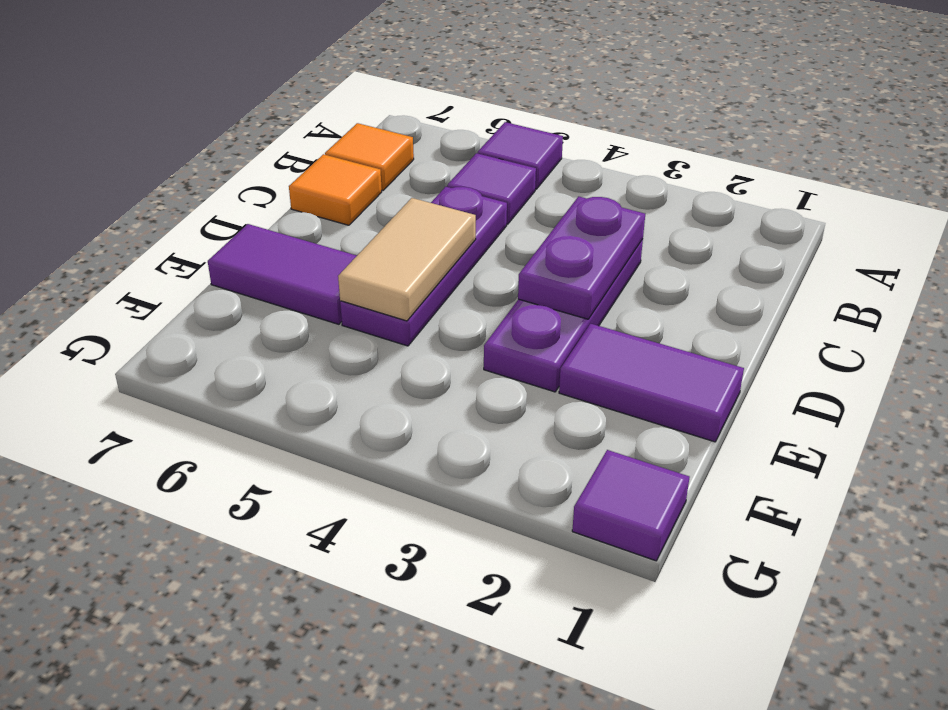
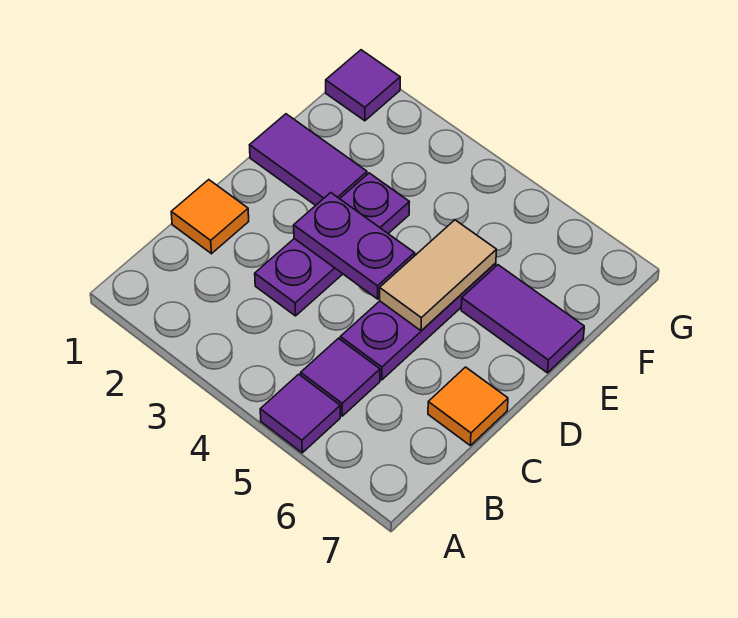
orange tile B7 level 1 -> orange tile C1 level 1
purple plate C3:D3 level 2 -> purple plate D3:D4 level 2

